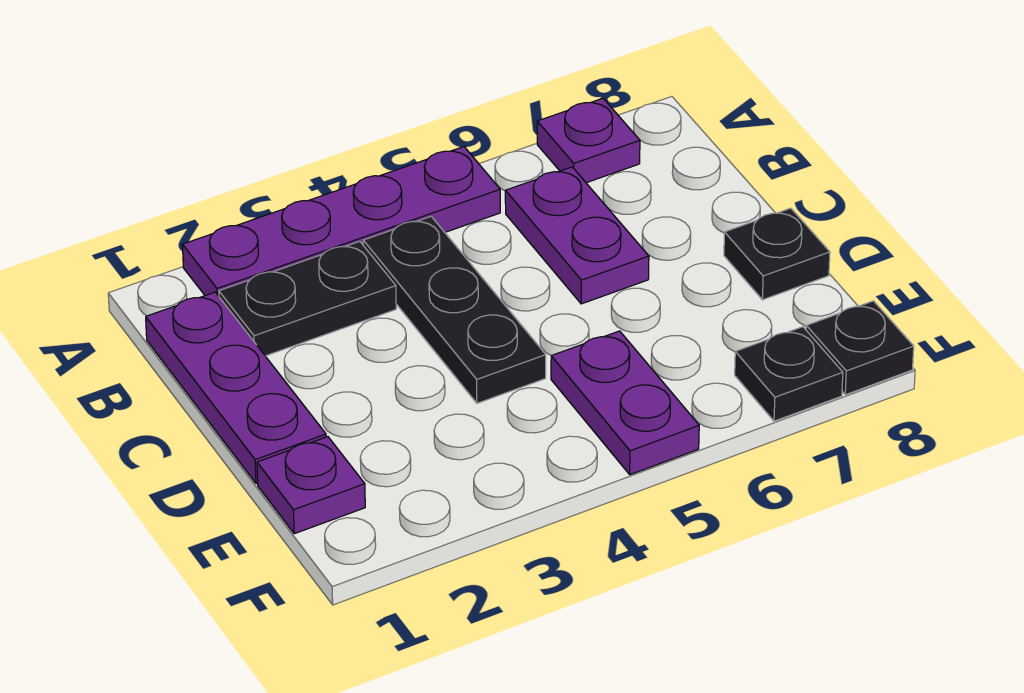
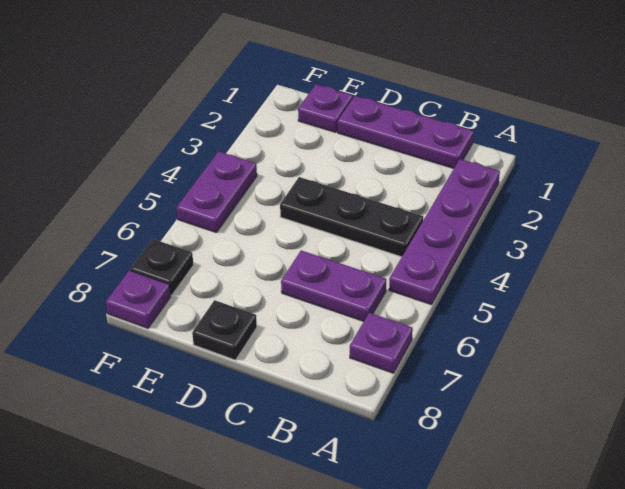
black plate B2:B3 level 1 -> none
purple plate E5:F5 level 1 -> purple plate F4:F5 level 1
black plate F8 level 1 -> purple plate F8 level 1

